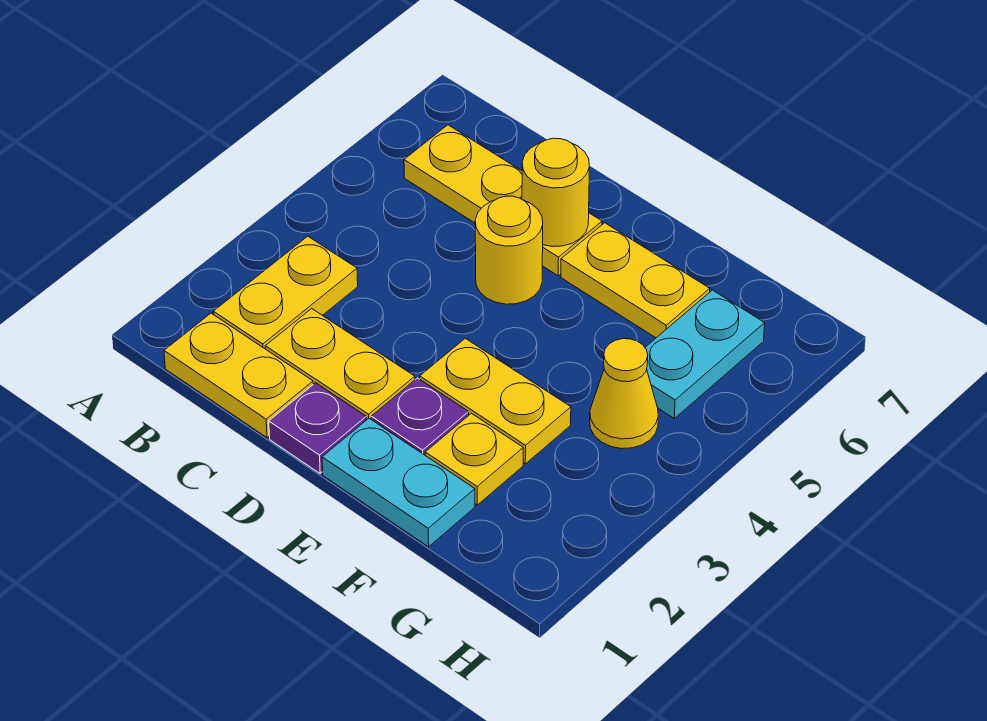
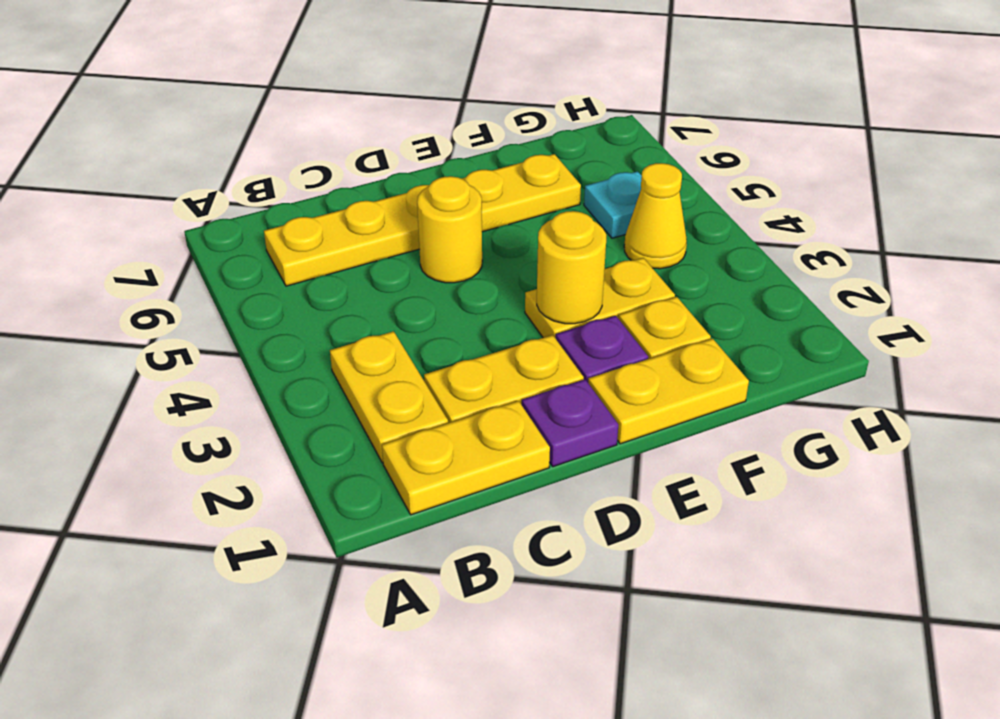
yellow round brick D6 level 2 -> yellow round brick E3 level 2
cyan plate E1:F1 level 1 -> yellow plate E1:F1 level 1
cyan plate G5:G6 level 1 -> cyan plate G5 level 1

